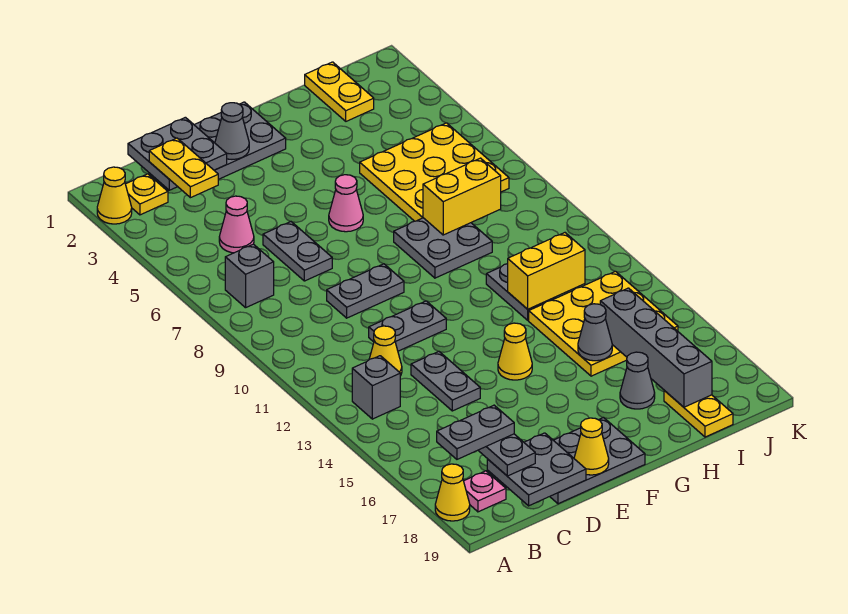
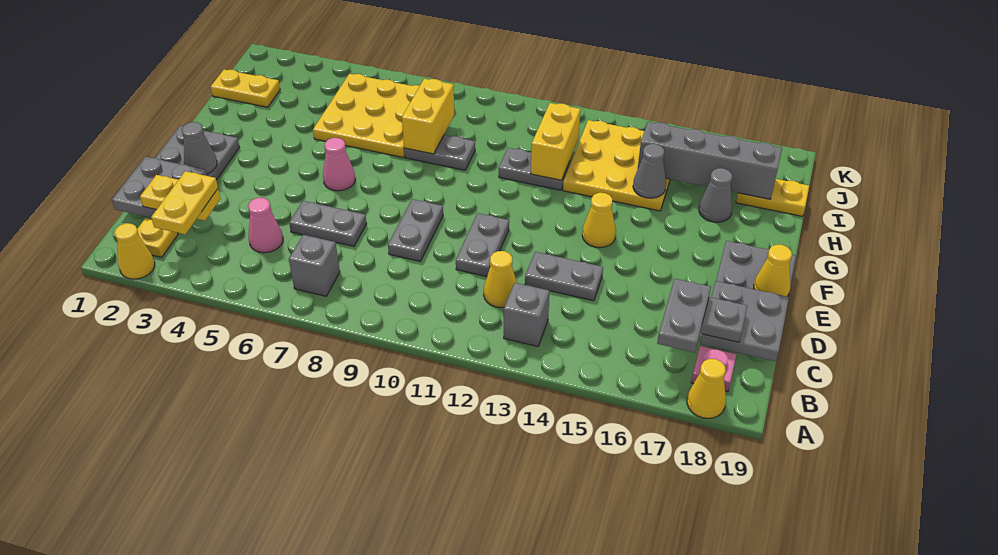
none -> yellow plate B3:C3 level 4
grey plate G8:H9 level 1 -> grey plate H8:H9 level 1

